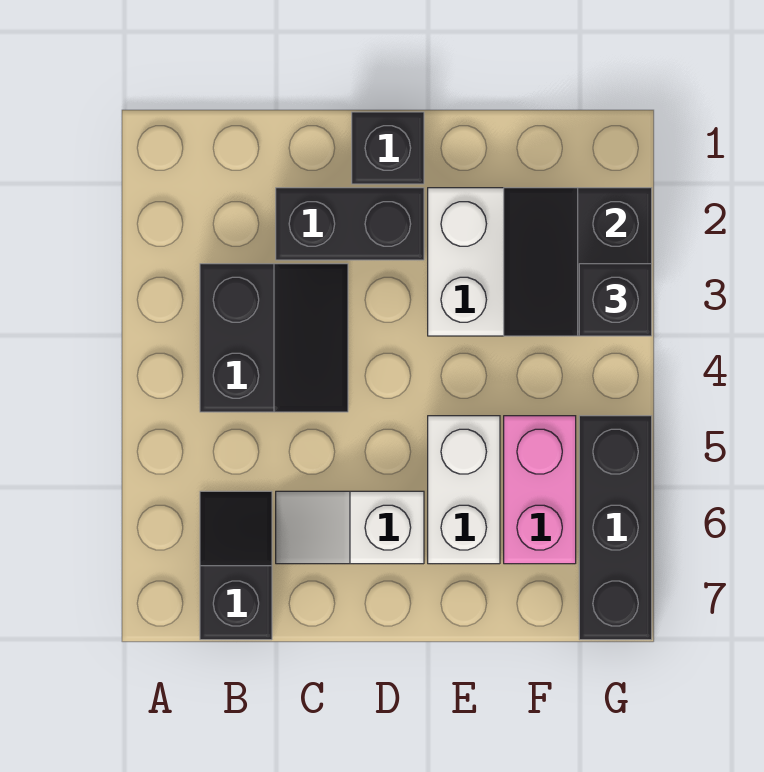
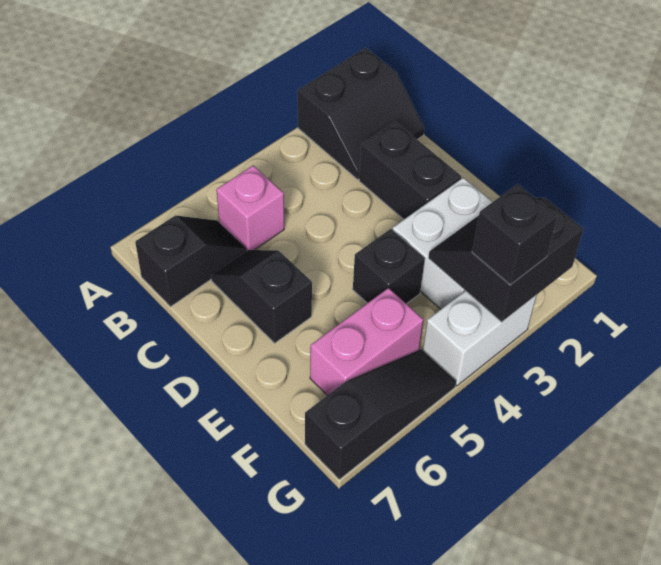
black slope B3:C4 level 1 top B -> black slope A1:B2 level 1 top A
none -> pink brick B5 level 1
white slope C6:D6 level 1 top D -> black slope C6:D6 level 1 top D
black brick D1 level 1 -> black brick E4 level 1
white brick E5:E6 level 1 -> white brick G3:G4 level 1
black brick G5:G7 level 1 -> black slope G5:G7 level 1 top 7

